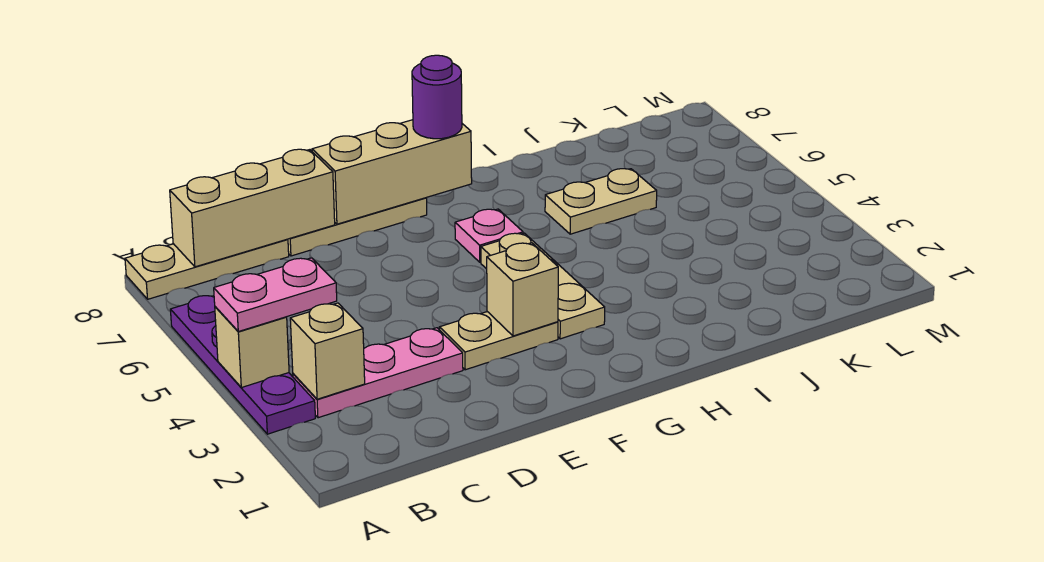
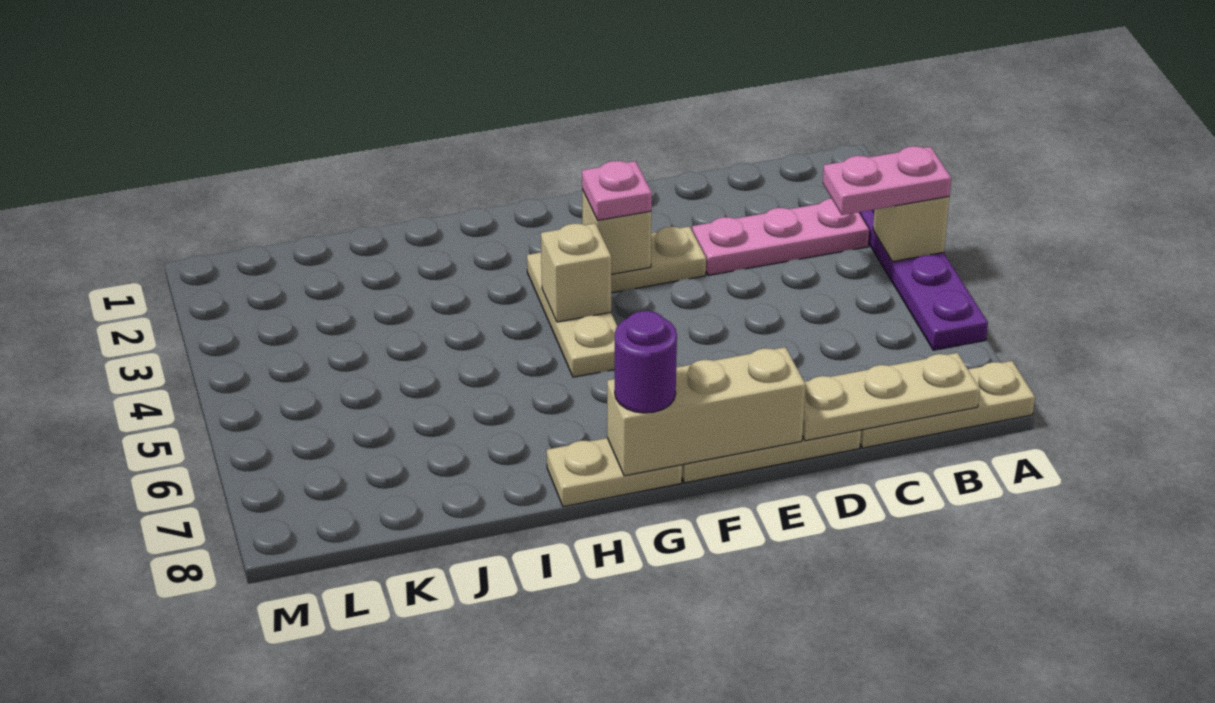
tan brick B3 level 2 -> tan brick G4 level 2
tan brick B8:D8 level 2 -> tan plate B8:D8 level 2
pink plate G6 level 1 -> pink plate F3 level 3
tan plate I6:J6 level 1 -> tan plate G8:H8 level 1

